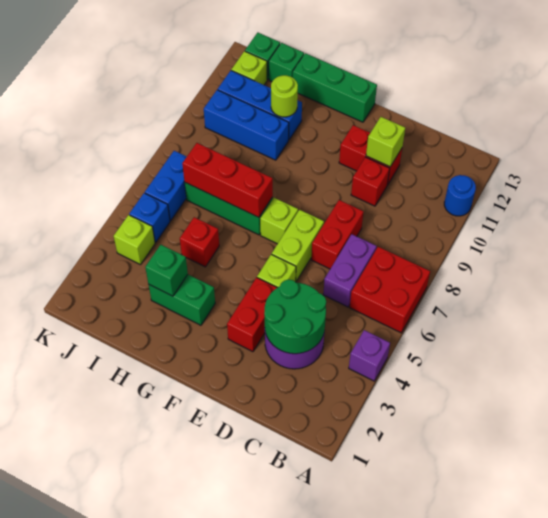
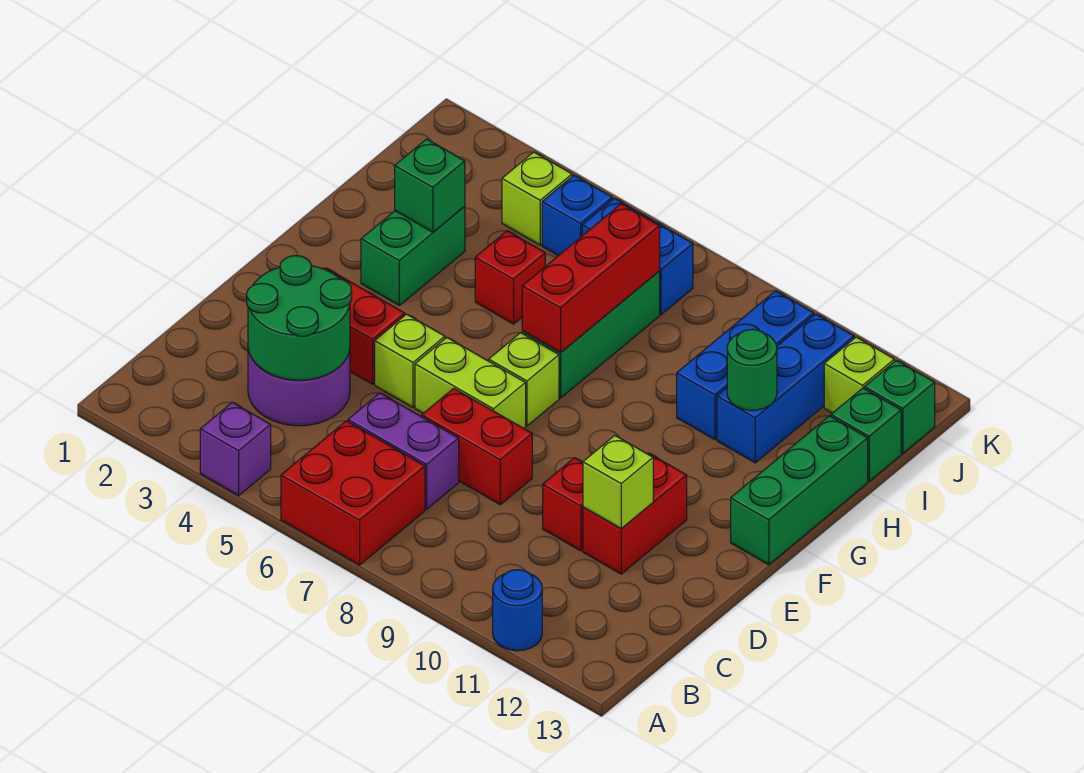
lime round brick H11 level 2 -> green round brick H11 level 2

